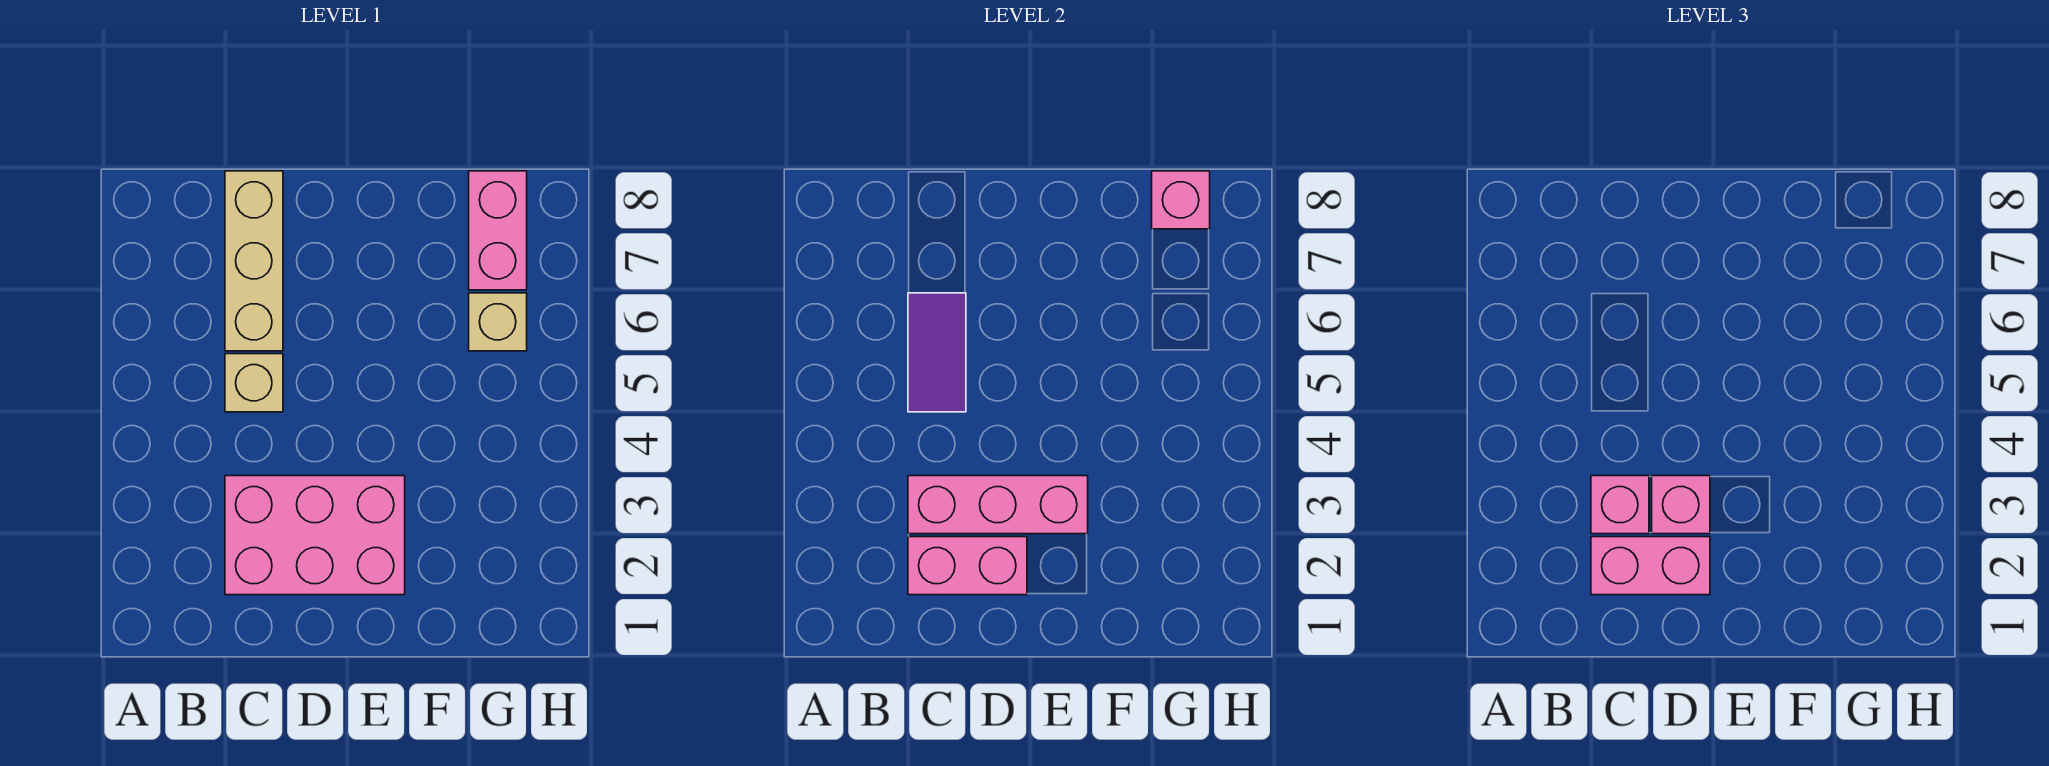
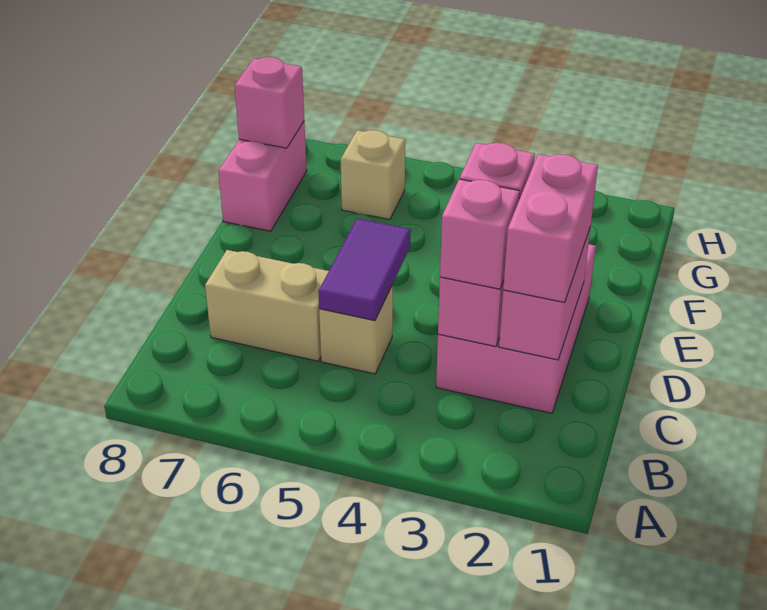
purple tile C5:C6 level 2 -> purple tile C5:D5 level 2
tan brick C6:C8 level 1 -> tan brick C6:C7 level 1
pink brick G7:G8 level 1 -> pink brick F8:G8 level 1

